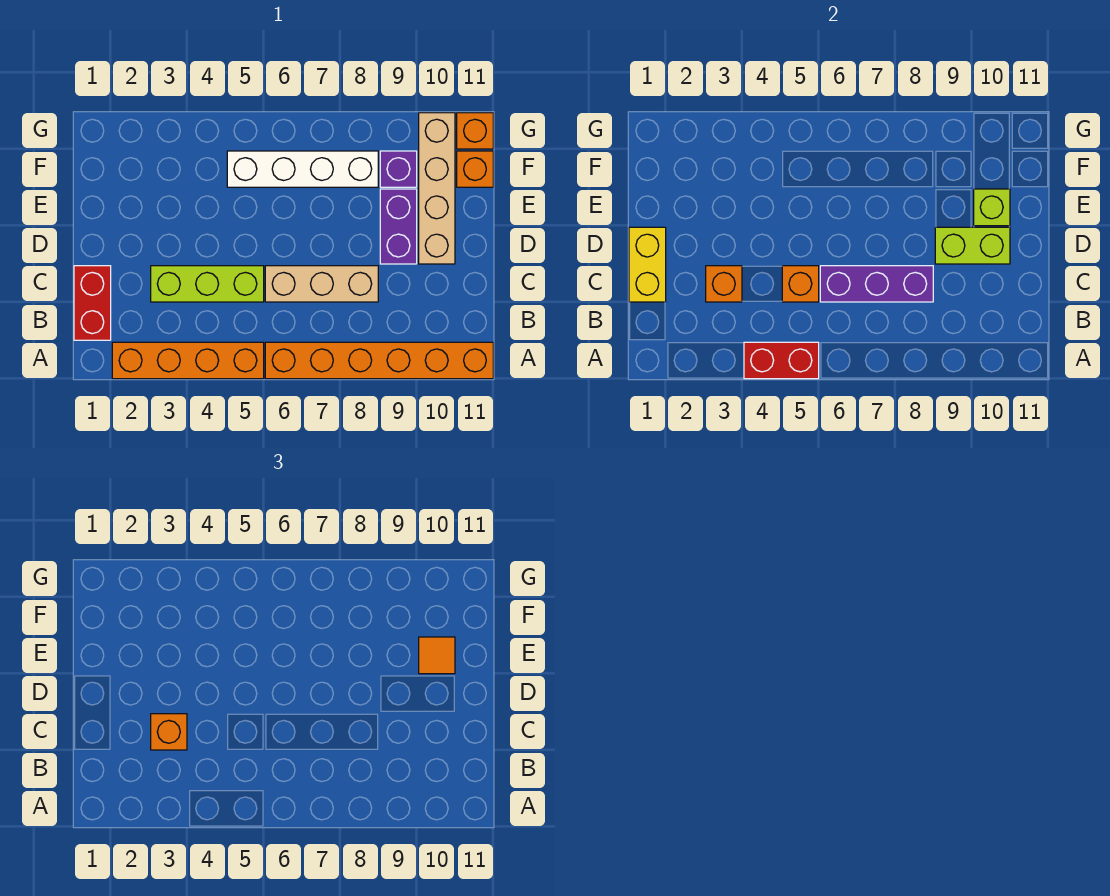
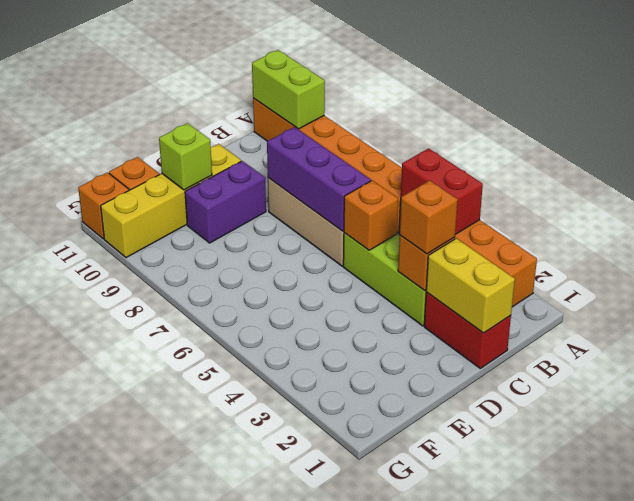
red brick B1:C1 level 1 -> red brick C1:C2 level 1
yellow brick C1:D1 level 2 -> yellow brick C1:C2 level 2
lime brick D9:D10 level 2 -> lime brick A10:A11 level 2
tan brick D10:G10 level 1 -> yellow brick D10:G10 level 1
orange tile E10 level 3 -> none
white brick F5:F8 level 1 -> none
purple brick F9 level 1 -> none

